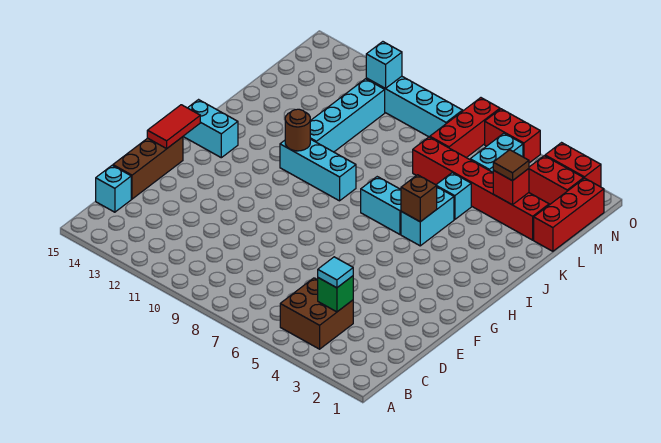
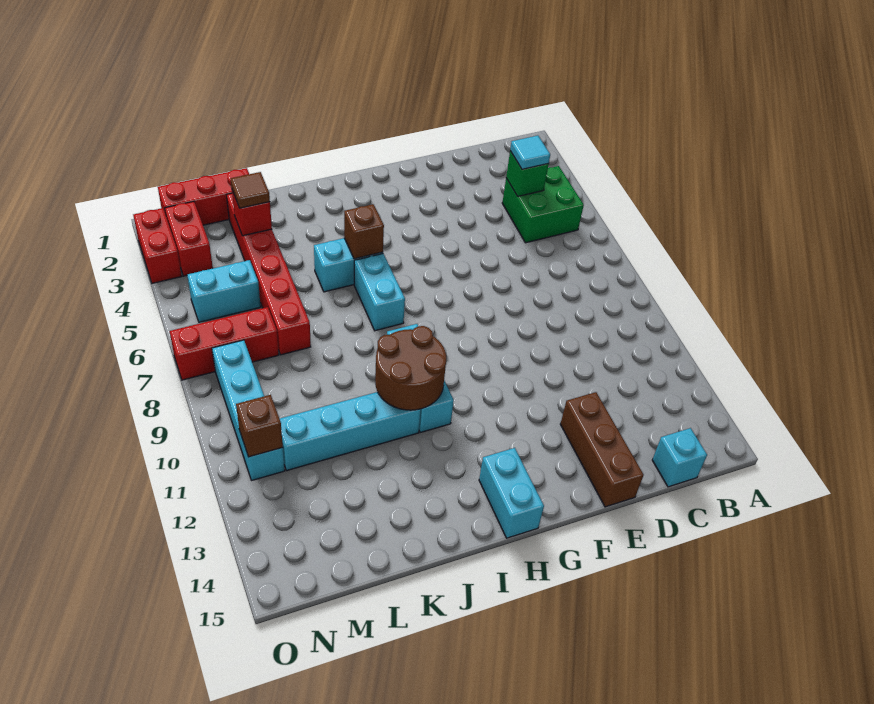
brown brick B4:C5 level 1 -> green brick B4:C5 level 1
brown brick D15:F15 level 1 -> brown brick E13:E15 level 1
red tile F15:G15 level 2 -> none
brown round brick I11 level 2 -> brown round brick I10:J11 level 2
cyan brick K5 level 1 -> none
cyan brick N11 level 2 -> brown brick N11 level 2
red brick O5:O6 level 1 -> none

